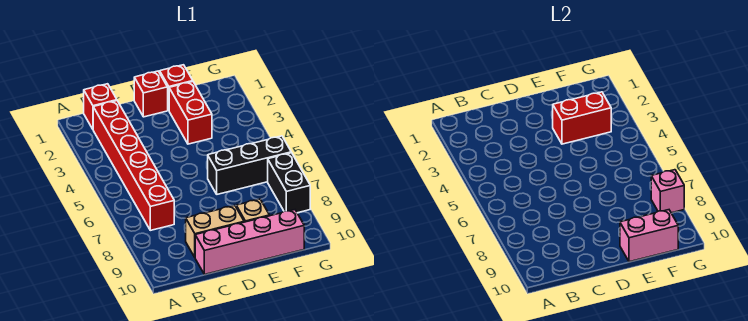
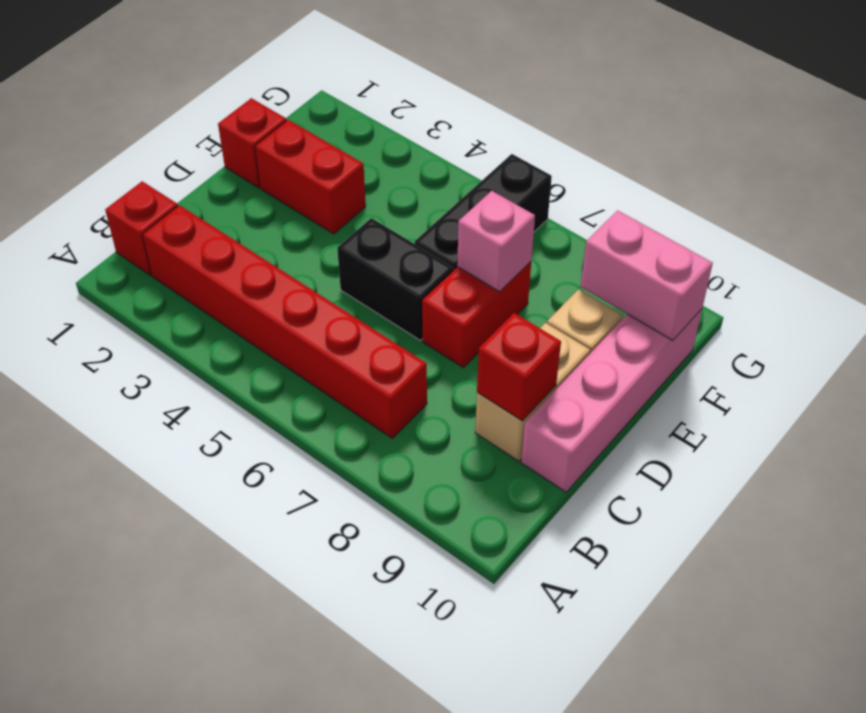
red brick D1 level 1 -> red brick C9 level 2
red brick E3:F3 level 2 -> red brick D7:E7 level 1
pink brick E10:F10 level 2 -> pink brick F9:F10 level 2
black brick G7:G8 level 1 -> black brick D5:D6 level 1
pink brick G8 level 2 -> pink brick E7 level 2

